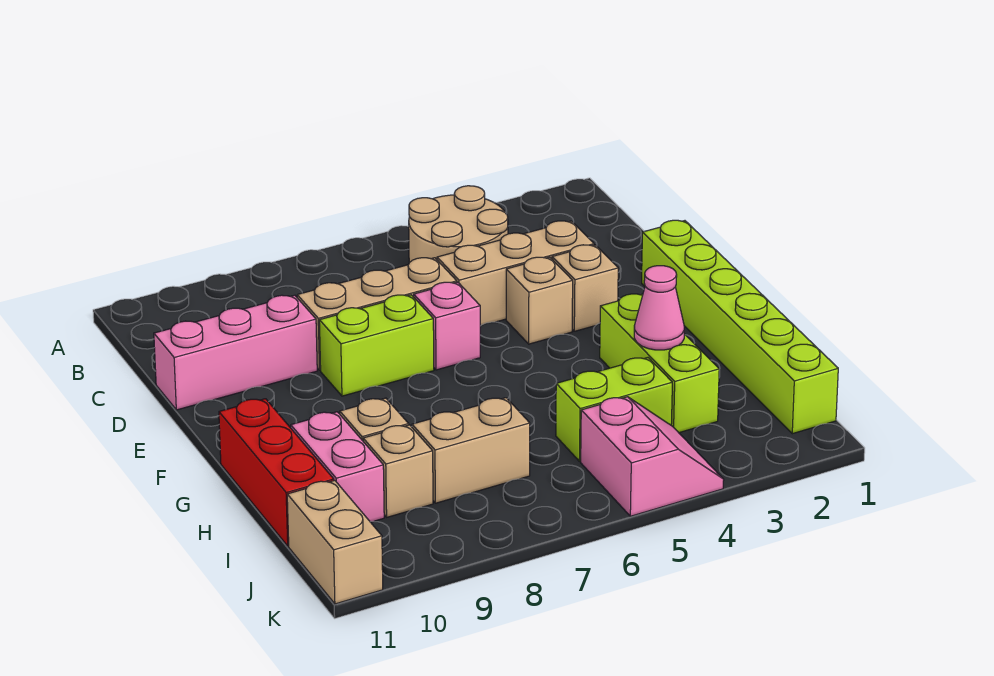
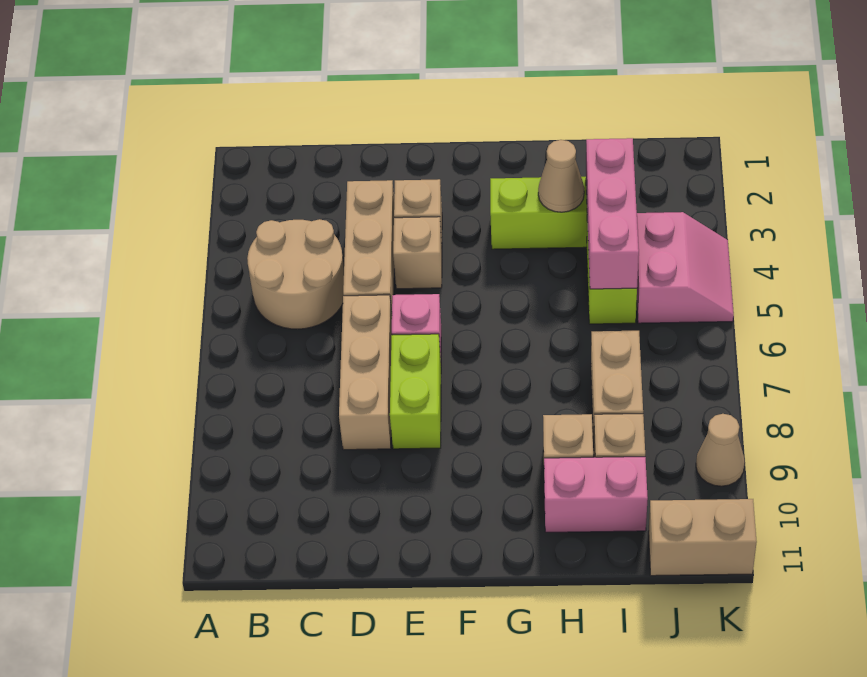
pink brick D9:D11 level 1 -> pink brick I3:I5 level 2
lime brick E1:J1 level 1 -> none
red brick G11:I11 level 1 -> none
pink cone H3 level 2 -> tan cone H3 level 2
pink slope J4:K5 level 1 top 5 -> pink slope J4:K5 level 1 top J
none -> tan cone K9 level 1

